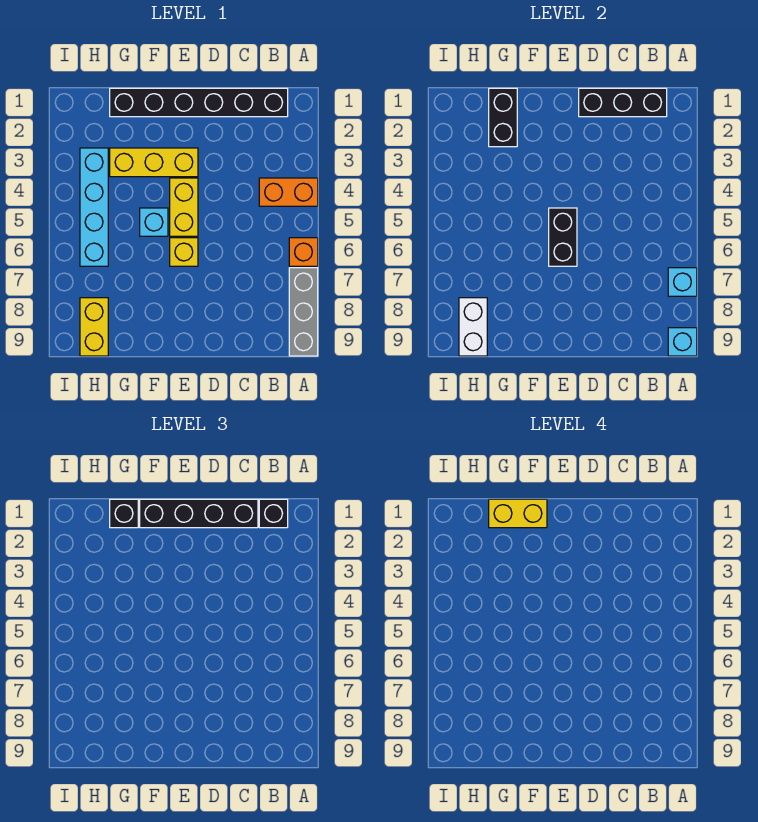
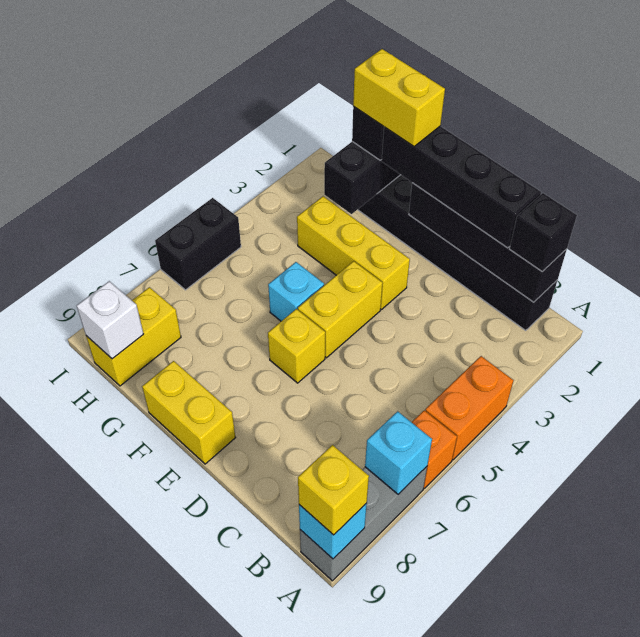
orange brick A4:B4 level 1 -> orange brick A4:A5 level 1
none -> yellow brick A9 level 3
black brick B1:D1 level 2 -> black brick B1:E1 level 2
black brick E5:E6 level 2 -> black brick I5:I6 level 1
none -> yellow brick E9:F9 level 1
cyan brick H3:H6 level 1 -> none
white brick H8:H9 level 2 -> white brick H9 level 2

